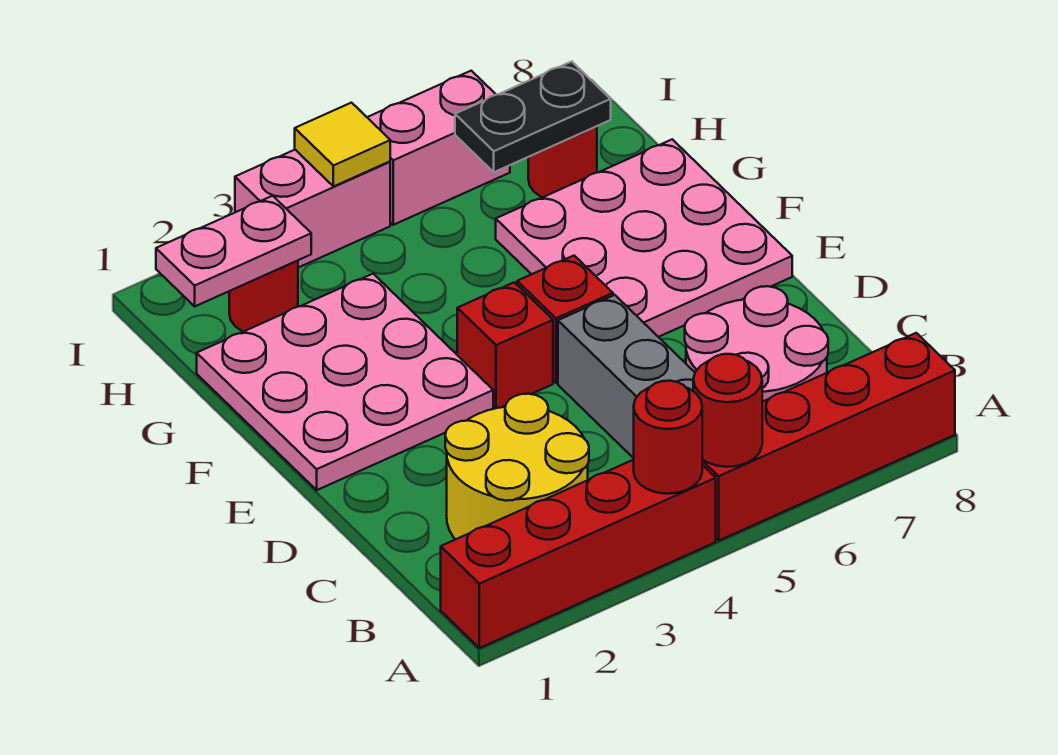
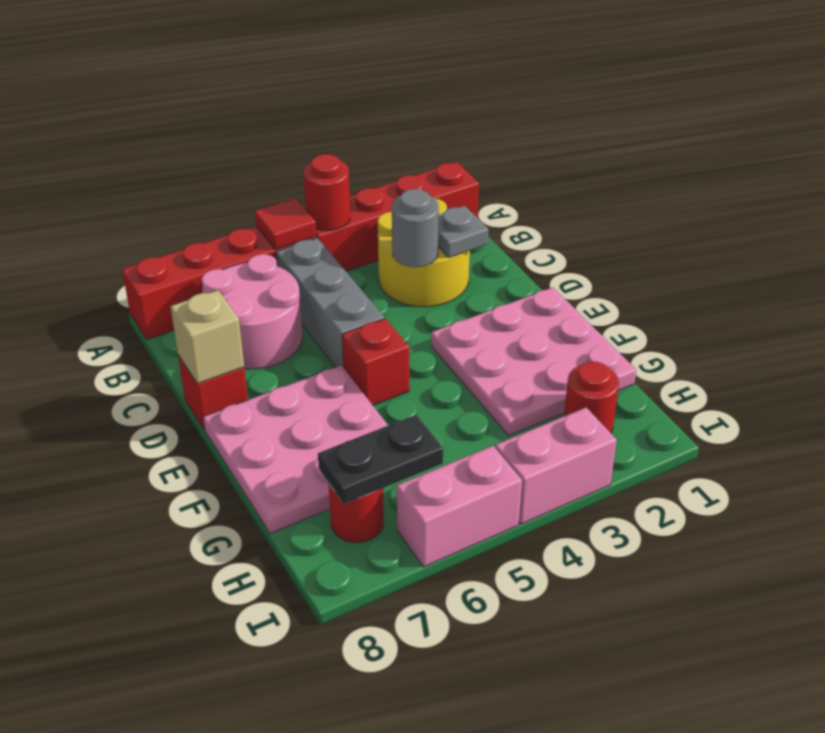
red round brick A5 level 2 -> red tile A5 level 2
none -> grey plate C2 level 2
none -> grey round brick C3 level 2
none -> tan brick D8 level 2
red brick E4 level 1 -> red brick D8 level 1
pink plate H1:H2 level 2 -> none
yellow tile I4 level 2 -> none

